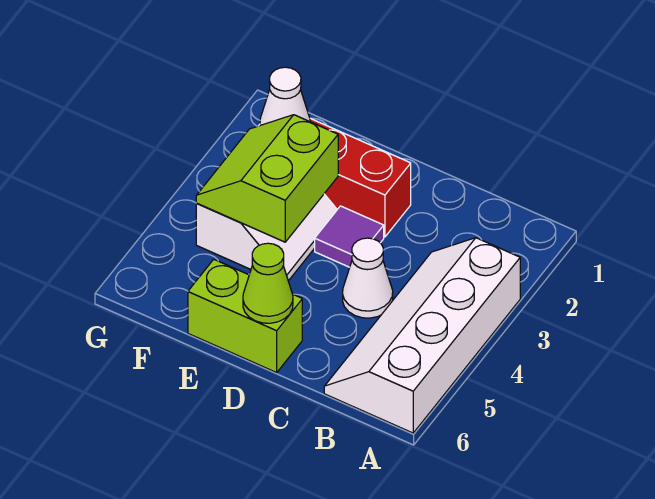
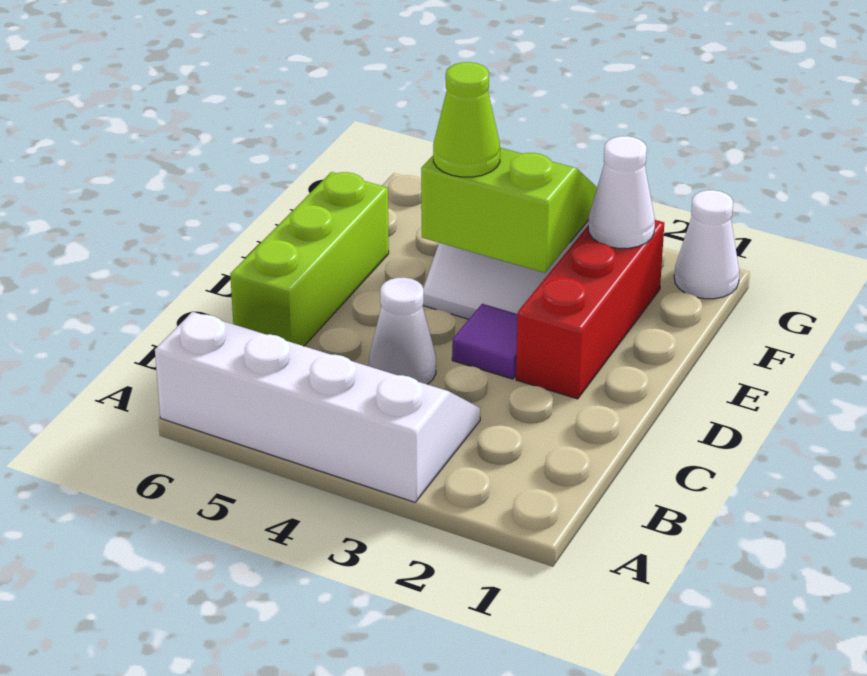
lime brick D6:E6 level 1 -> lime brick C6:E6 level 1
lime cone D6 level 2 -> lime cone E4 level 3
none -> white cone G1 level 1

